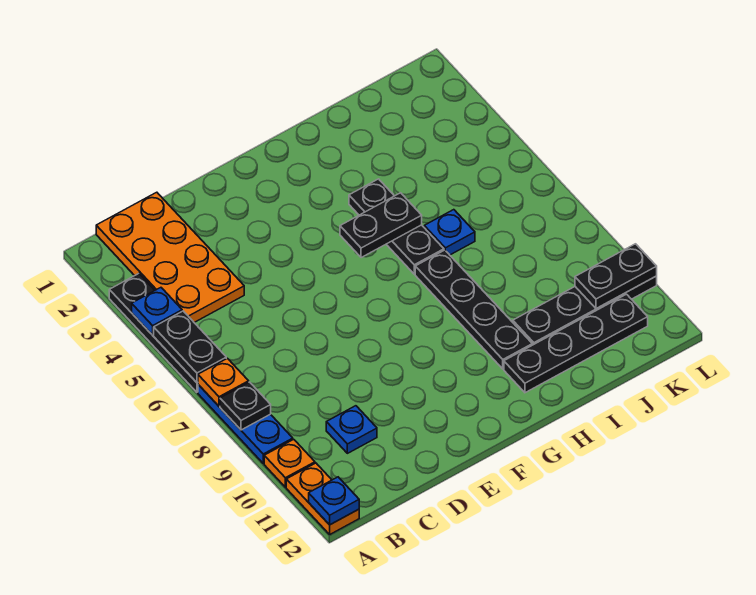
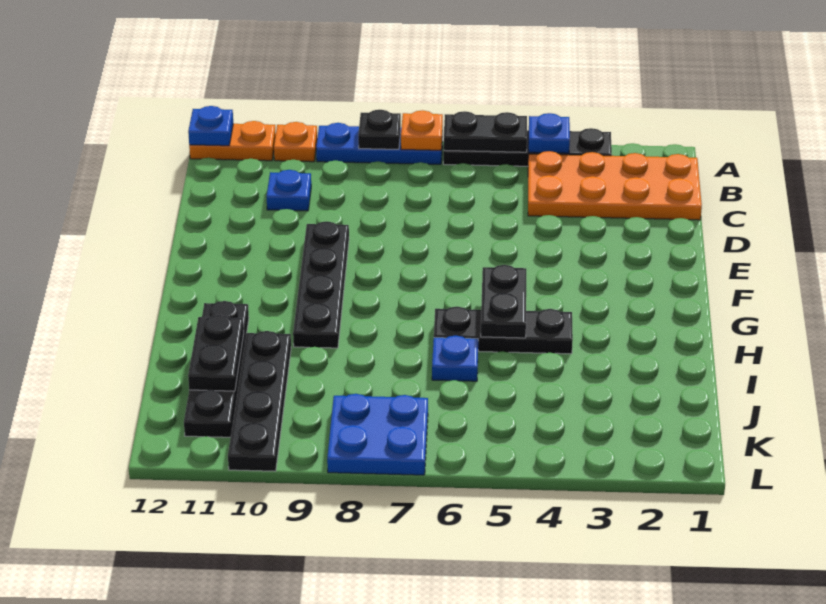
black plate H7:H10 level 1 -> black plate E9:H9 level 1
none -> blue plate K7:L8 level 1
black plate K10:L10 level 2 -> black plate I11:J11 level 2

